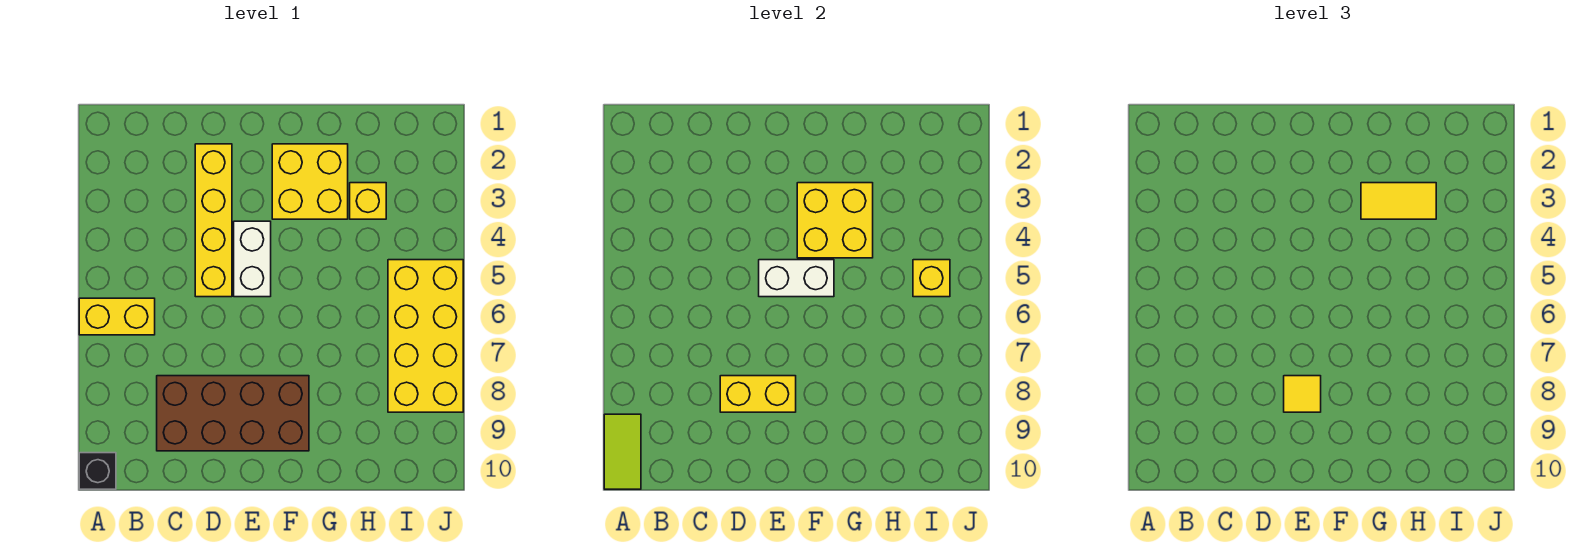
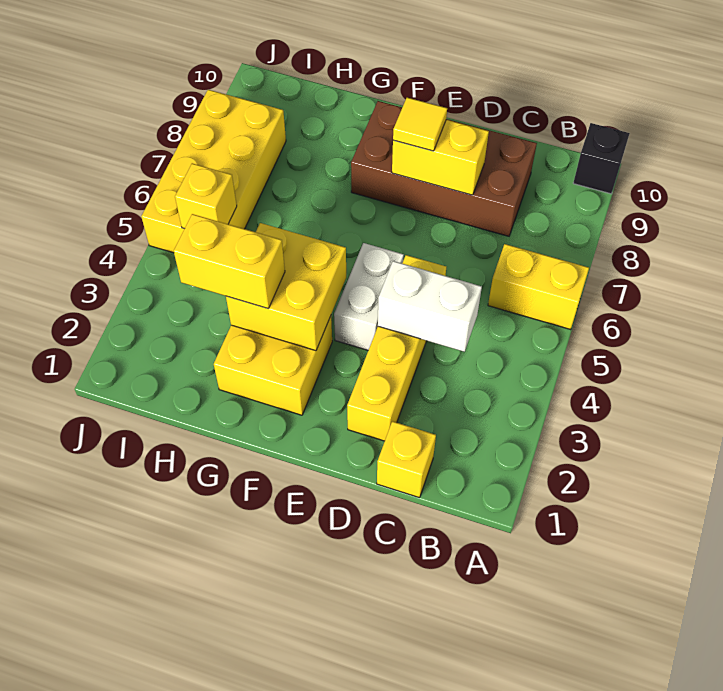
lime tile A9:A10 level 2 -> none
white brick E5:F5 level 2 -> white brick C4:D4 level 2
yellow tile G3:H3 level 3 -> yellow brick G3:H3 level 3
yellow brick H3 level 1 -> yellow brick C1 level 1

